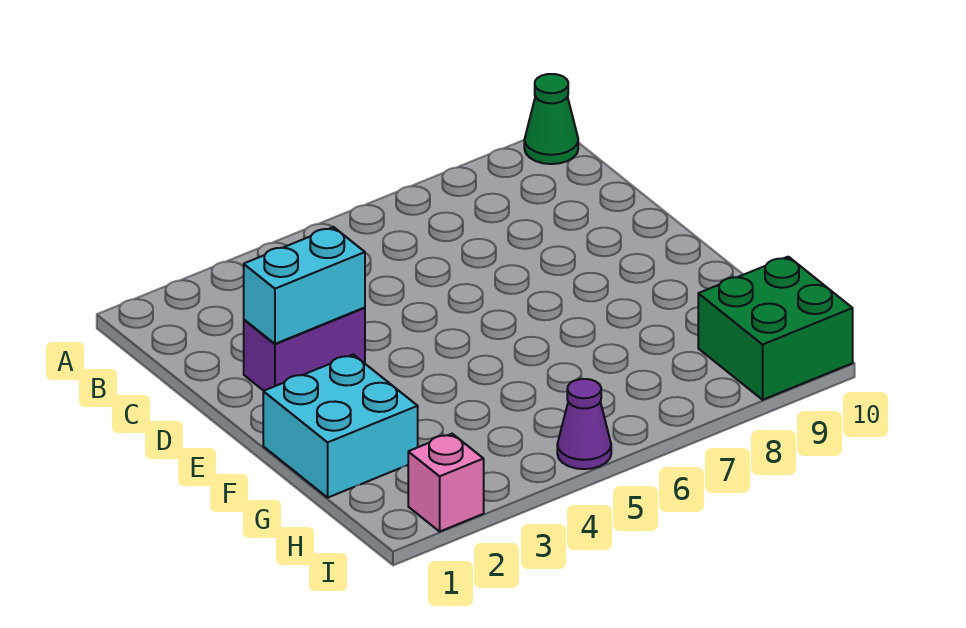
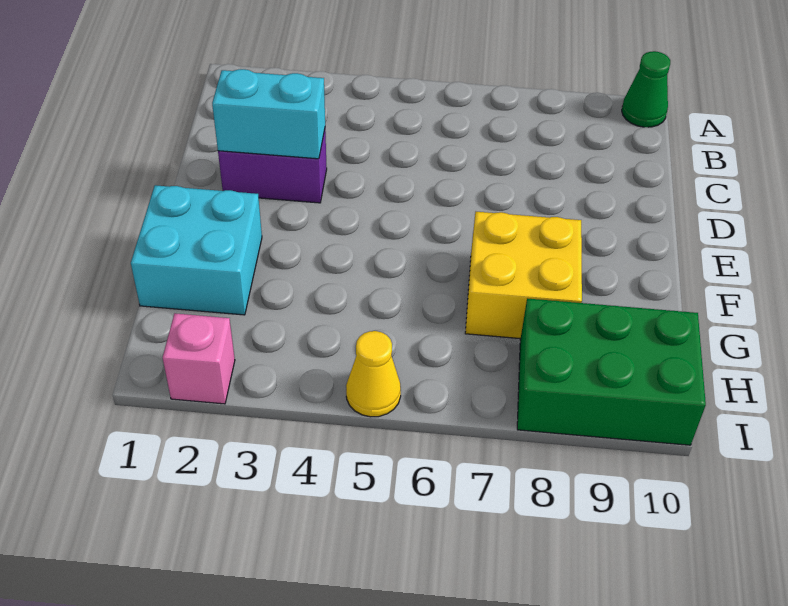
none -> yellow brick F7:G8 level 1
green brick H9:I10 level 1 -> green brick H8:I10 level 1
purple cone I5 level 1 -> yellow cone I5 level 1

